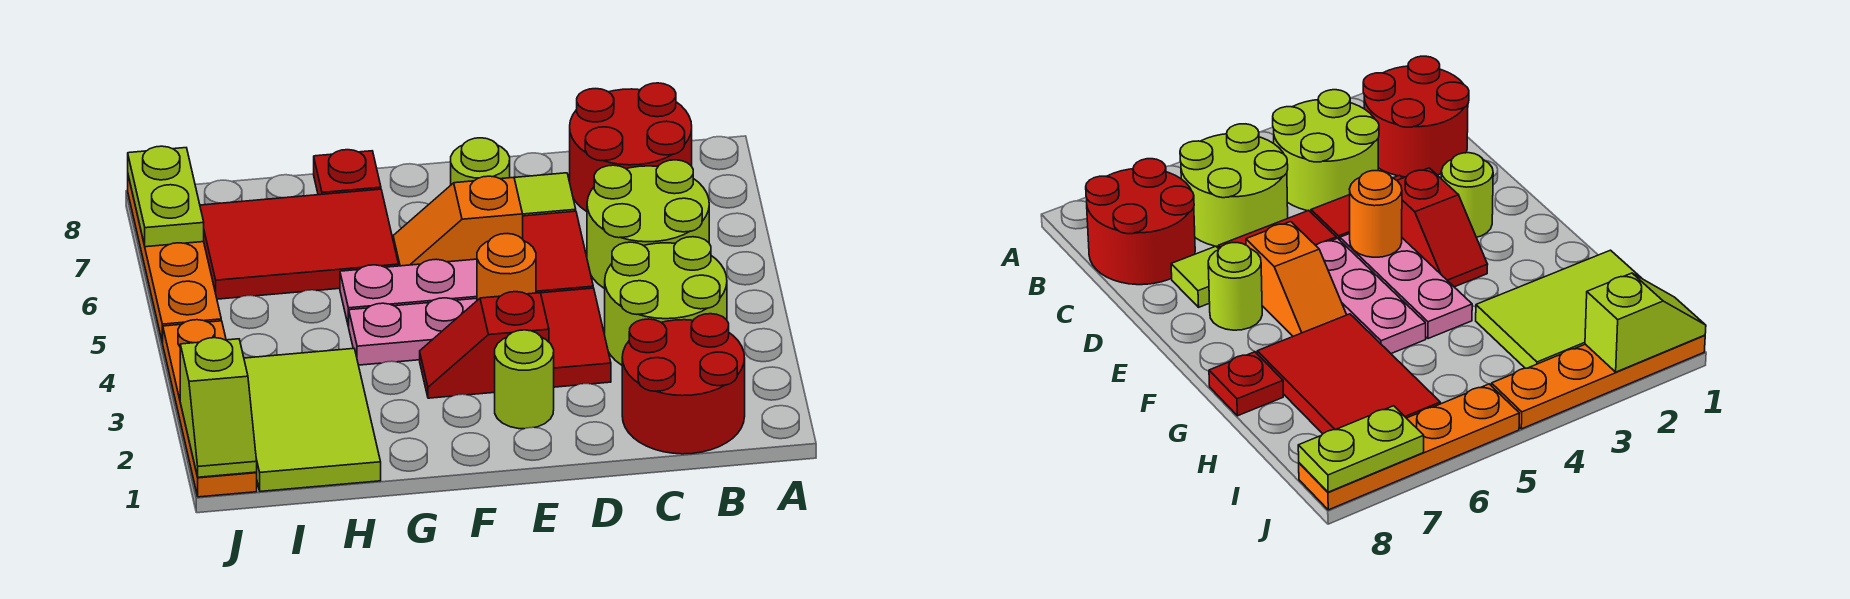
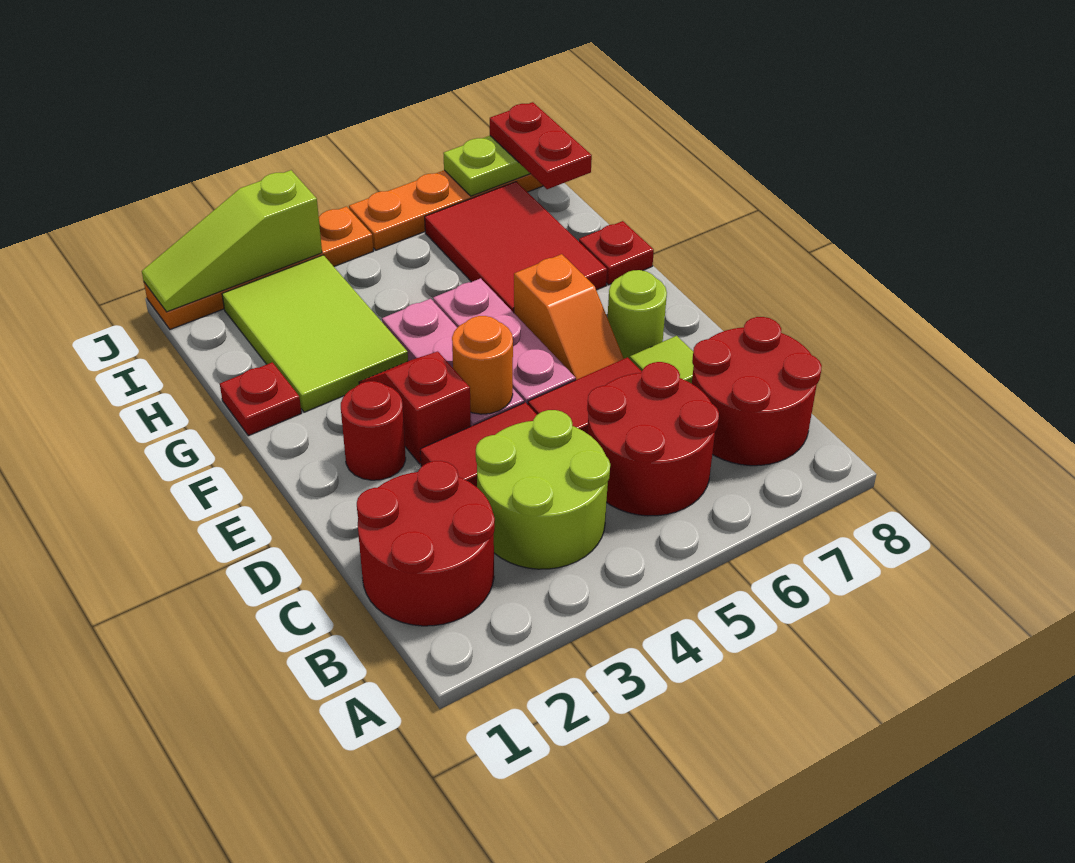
lime round brick B5:C6 level 1 -> red round brick B5:C6 level 1
lime round brick E2 level 1 -> red round brick E2 level 1
orange slope E6:F6 level 1 top E -> orange slope E6:F6 level 1 top F
none -> red plate G1 level 1
lime tile H1:I3 level 1 -> lime tile G2:I3 level 1
none -> red plate I8:J8 level 3
lime slope J1:J2 level 2 top 2 -> lime slope J1:J3 level 2 top 3

